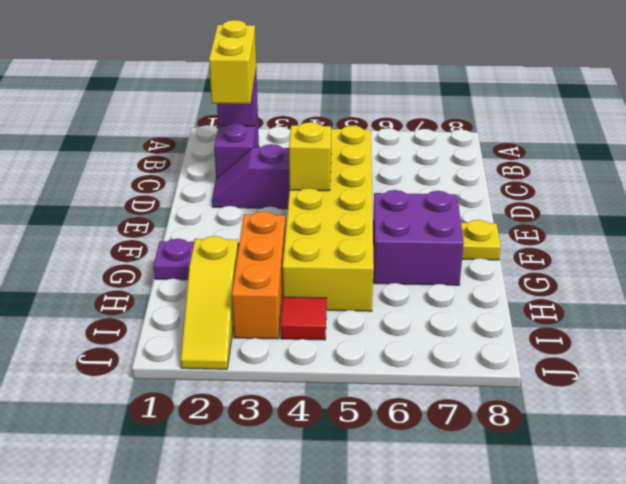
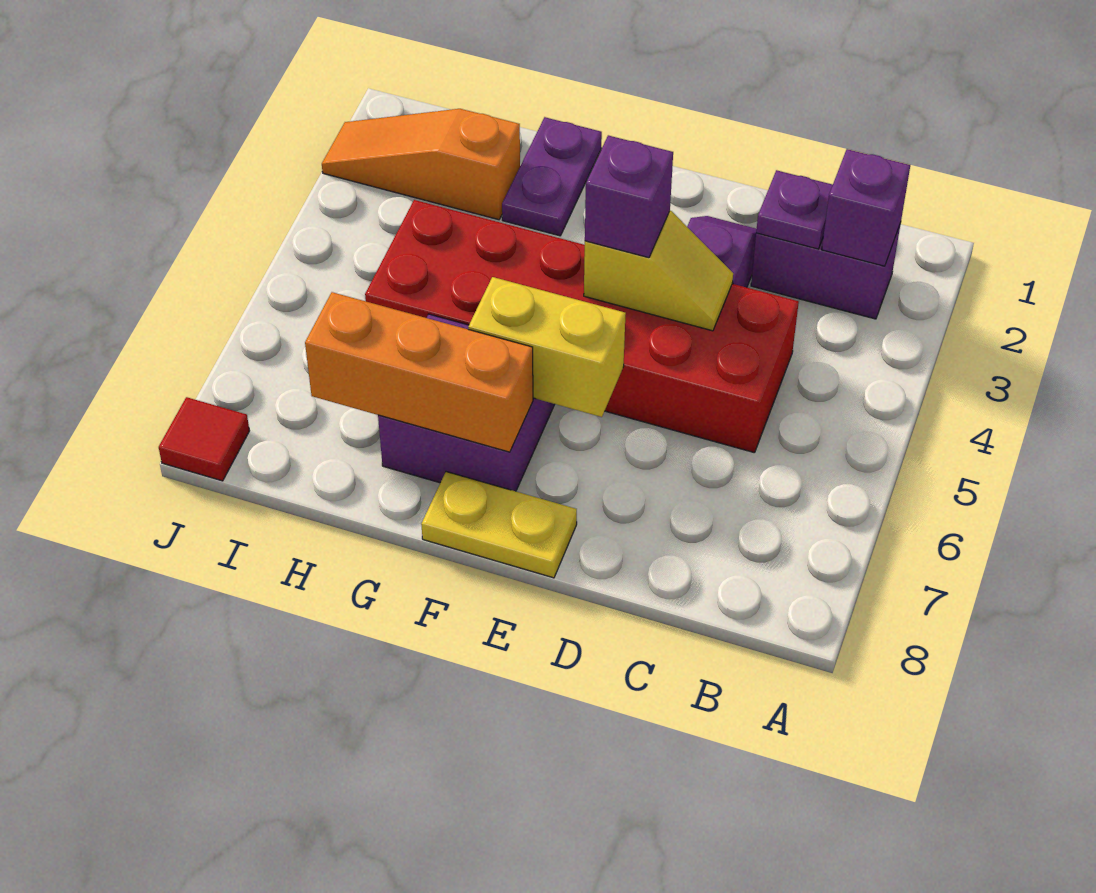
yellow brick B2:C2 level 3 -> yellow brick E6:F6 level 2
none -> purple plate C2 level 2
yellow brick C4:H5 level 1 -> red brick C4:H5 level 1
none -> purple brick E4 level 3
yellow plate F8 level 1 -> yellow plate E8:F8 level 1
orange brick G3:I3 level 1 -> orange brick F7:H7 level 2
yellow slope H2:J2 level 1 top H -> orange slope H2:J2 level 1 top H
red tile I4 level 1 -> red tile J8 level 1

